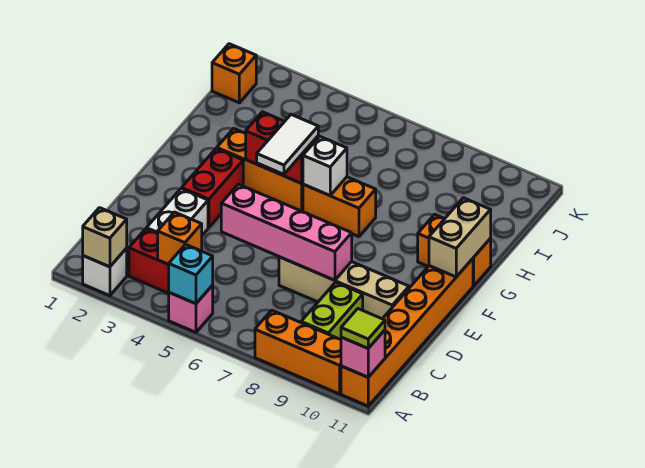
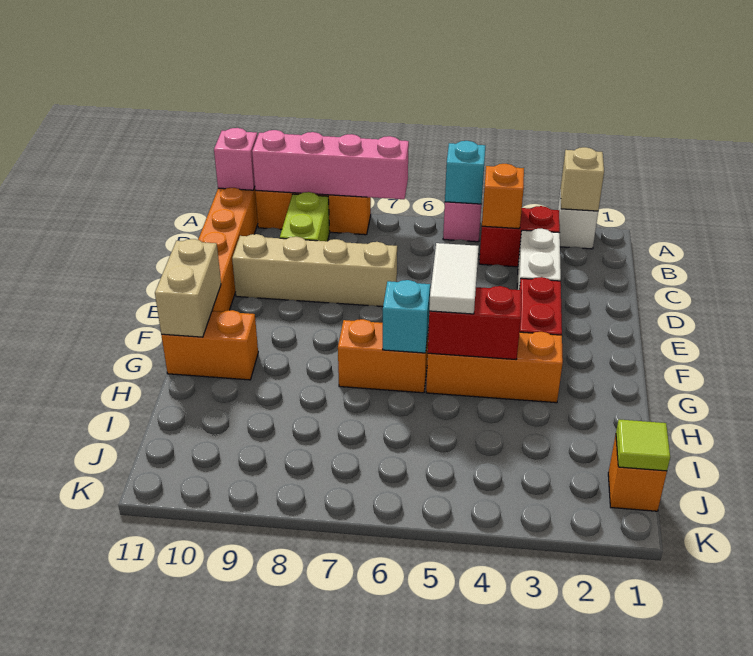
lime tile A11 level 3 -> lime tile J1 level 2
pink brick D5:D8 level 2 -> pink brick A7:A10 level 2
white brick G6 level 2 -> cyan brick G6 level 2

